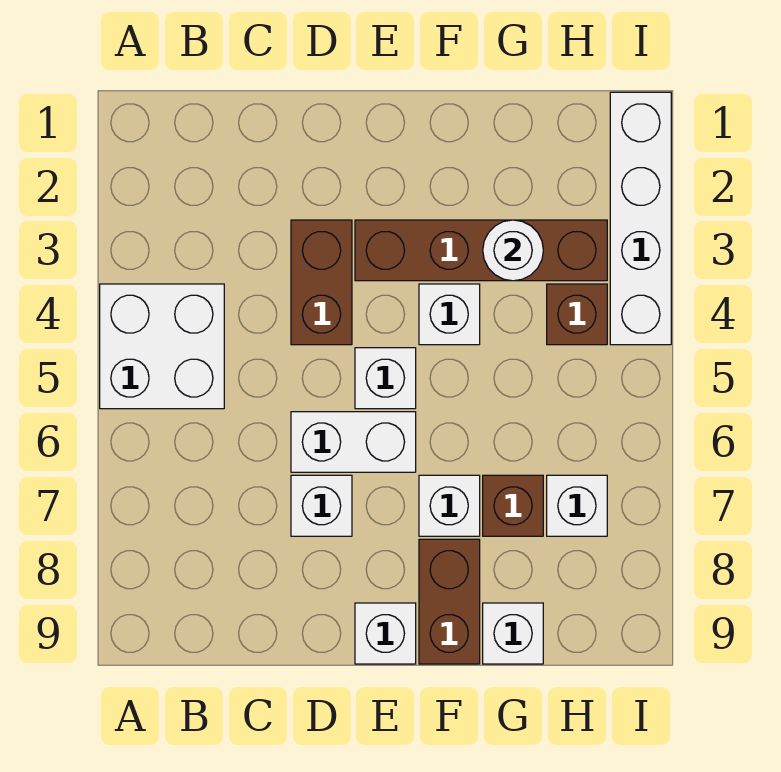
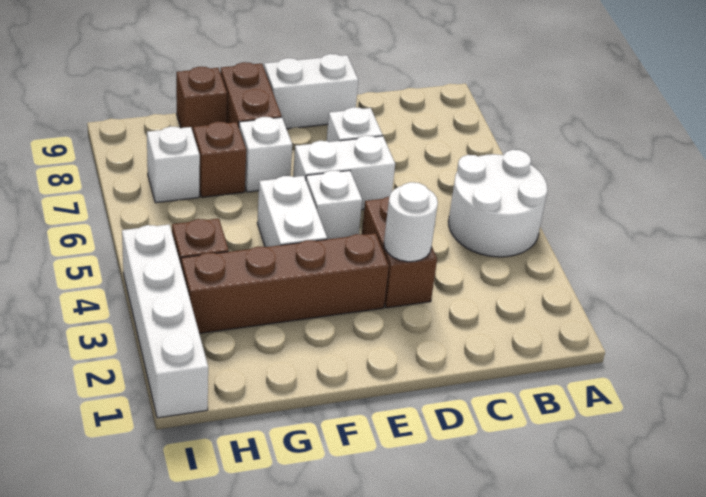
white brick A4:B5 level 1 -> white round brick A4:B5 level 1
white brick E9 level 1 -> white brick D9:E9 level 1
white brick F4 level 1 -> white brick F4:F5 level 1
white round brick G3 level 2 -> white round brick D3 level 2
white brick G9 level 1 -> brown brick G9 level 1

